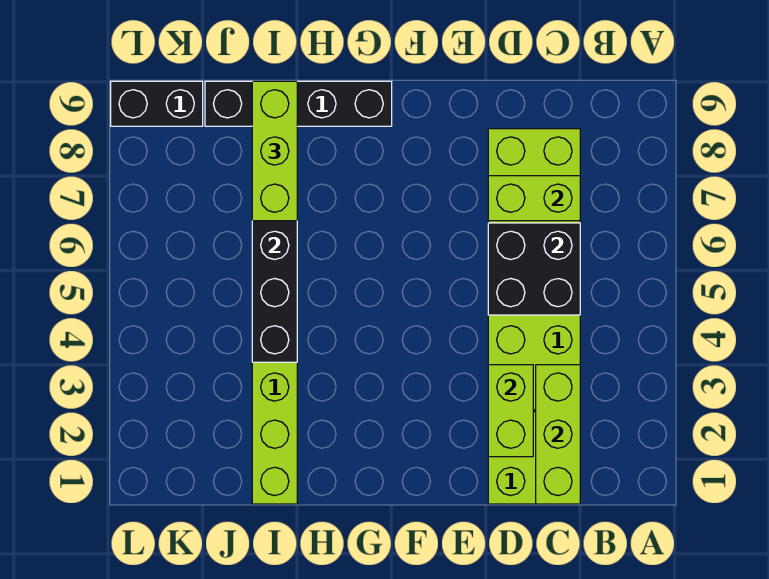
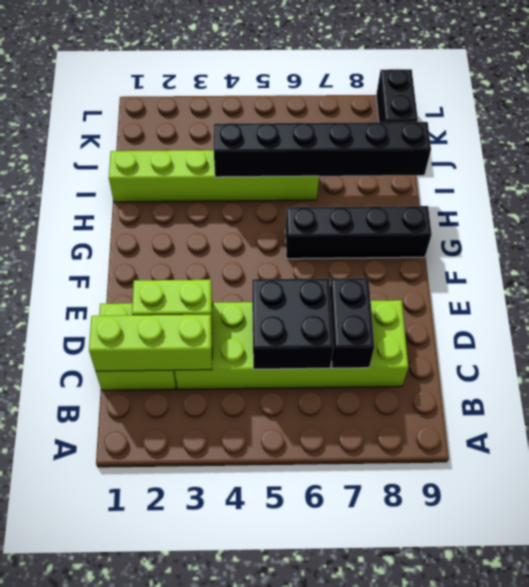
lime brick C7:D7 level 2 -> black brick C7:D7 level 2
black brick G9:J9 level 1 -> black brick G6:G9 level 1
lime brick I7:I9 level 3 -> none

